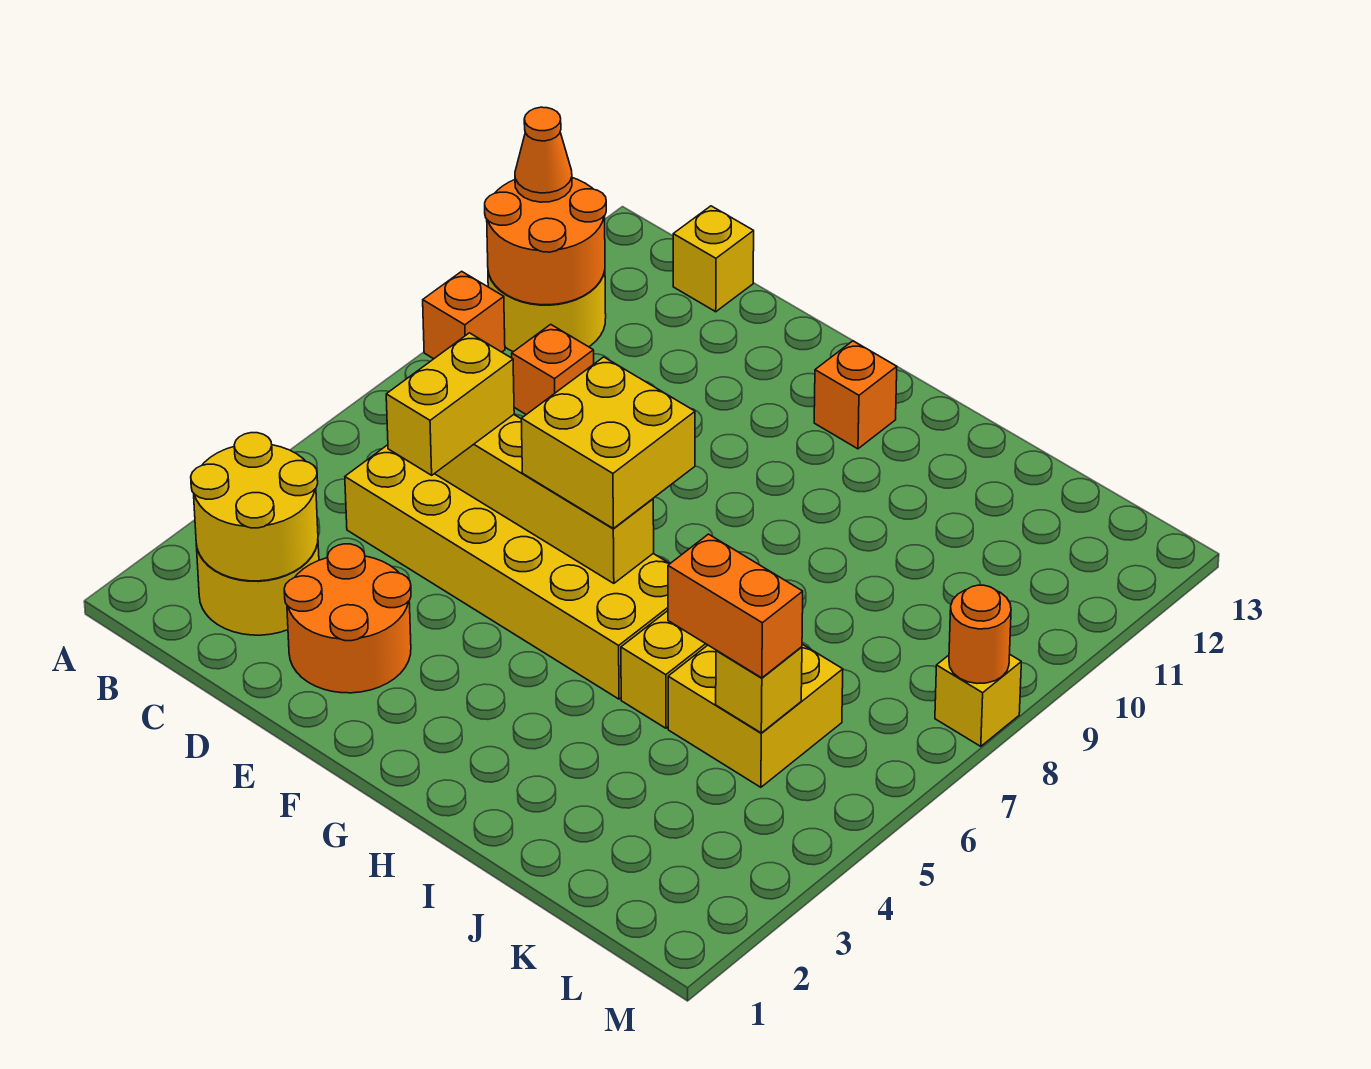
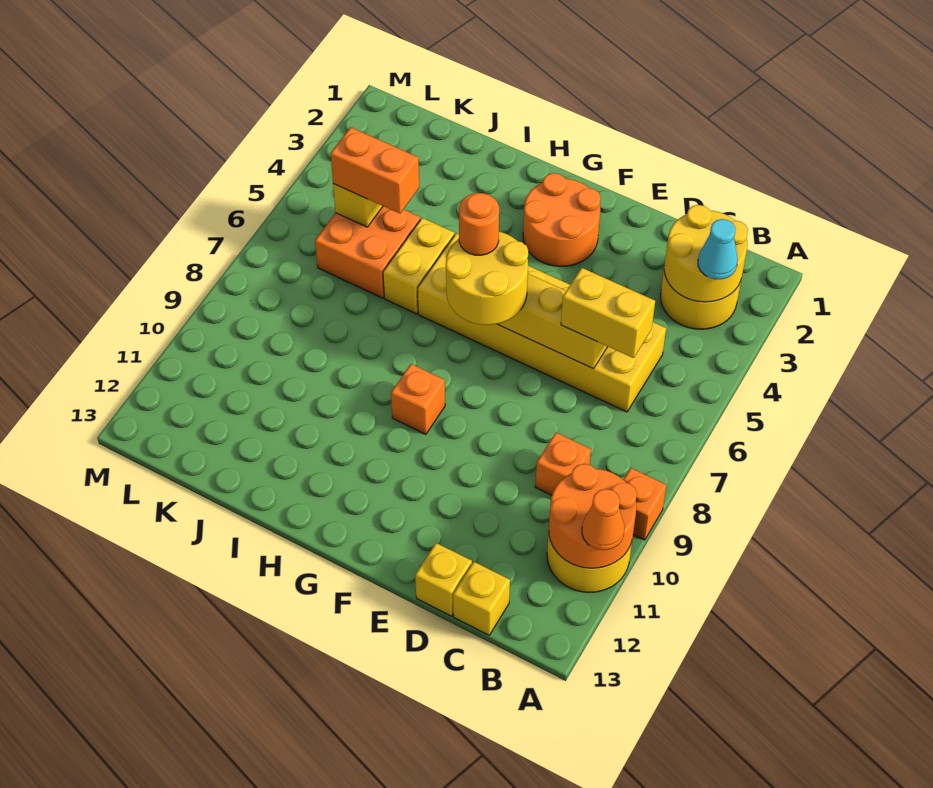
none -> cyan cone B3 level 3
orange round brick D2:E3 level 1 -> orange round brick F2:G3 level 1
yellow brick D5:D6 level 3 -> yellow brick C6:D6 level 3
yellow brick F6:G7 level 3 -> yellow round brick F6:G7 level 3
orange brick G12 level 1 -> orange brick G9 level 1
yellow brick J5:K6 level 1 -> orange brick J5:K6 level 1
yellow brick M8 level 1 -> yellow brick D13 level 1
orange round brick M8 level 2 -> orange round brick G6 level 4

